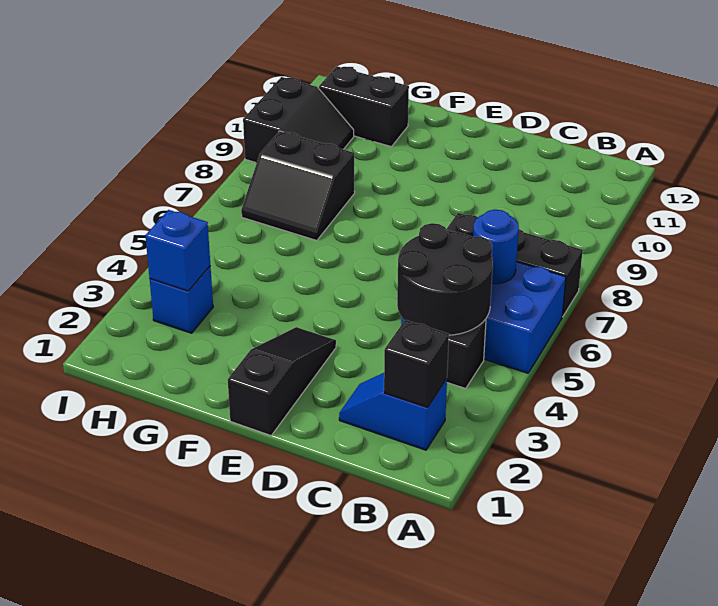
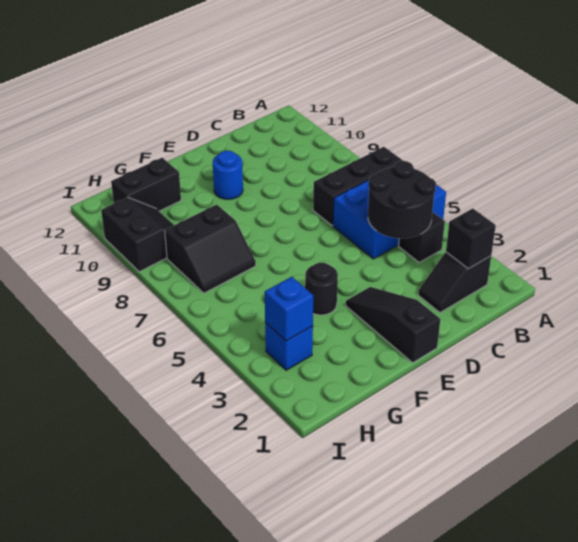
blue slope B2:C2 level 1 top B -> black slope B2:C2 level 1 top B
blue round brick B6 level 2 -> blue round brick E10 level 1
none -> black round brick F4 level 1

